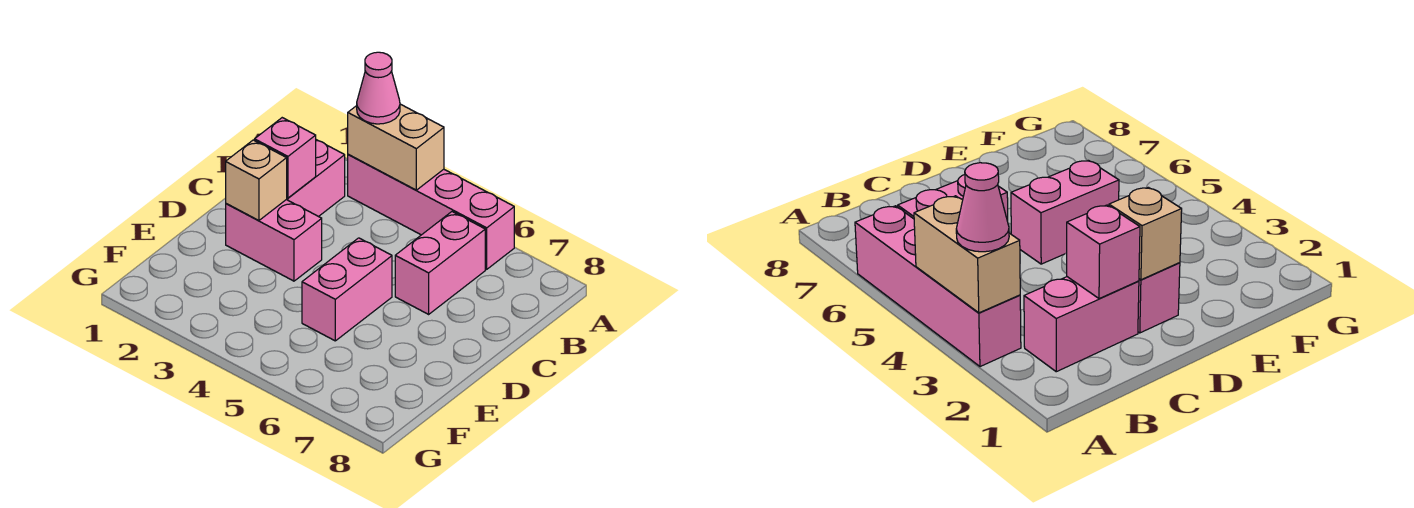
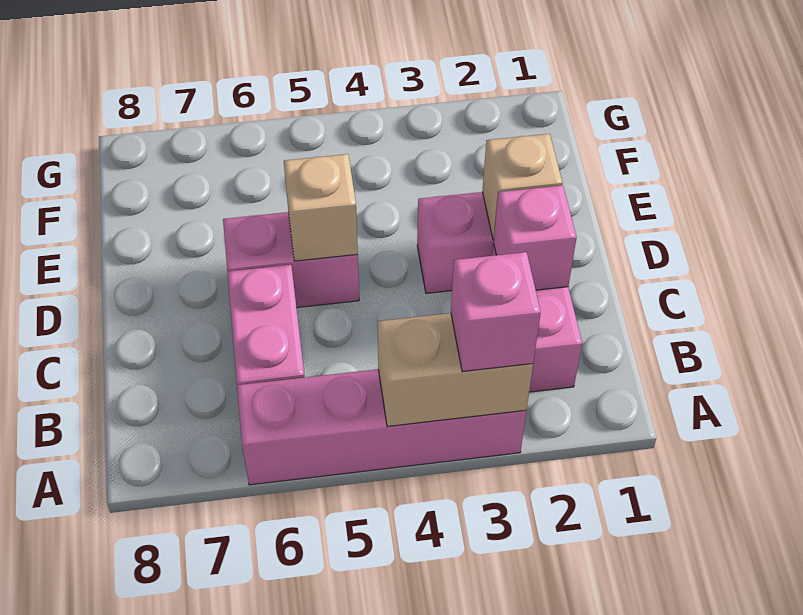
pink cone A3 level 3 -> pink brick A3 level 3
pink brick D5:E5 level 1 -> pink brick D5:D6 level 1
none -> tan brick D5 level 2

